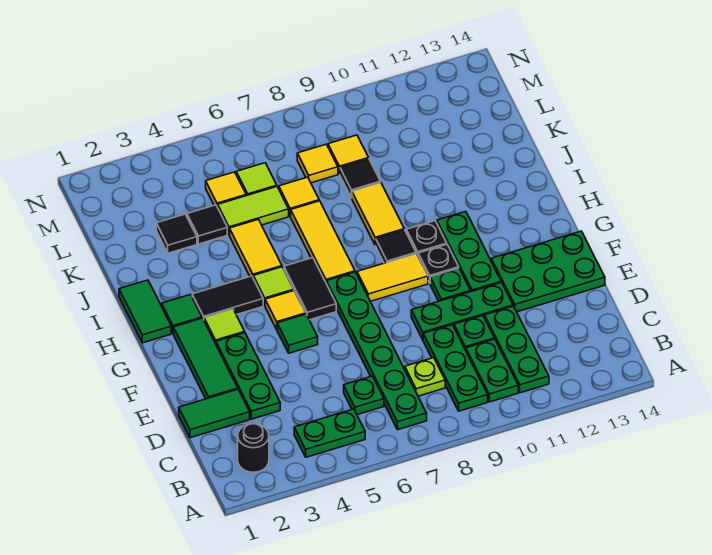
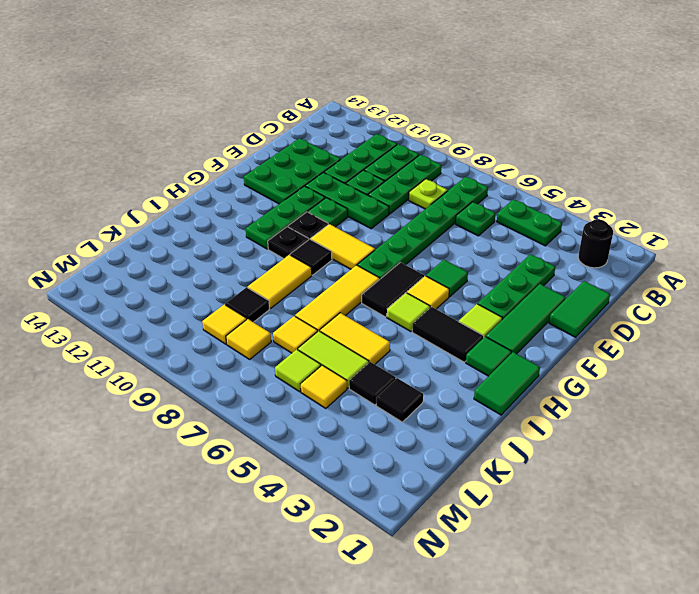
green tile D1:D2 level 1 -> green tile D1:E1 level 1
green plate E12:F14 level 1 -> green plate D12:F13 level 1
yellow tile I5:J5 level 1 -> yellow tile J5:J6 level 1

